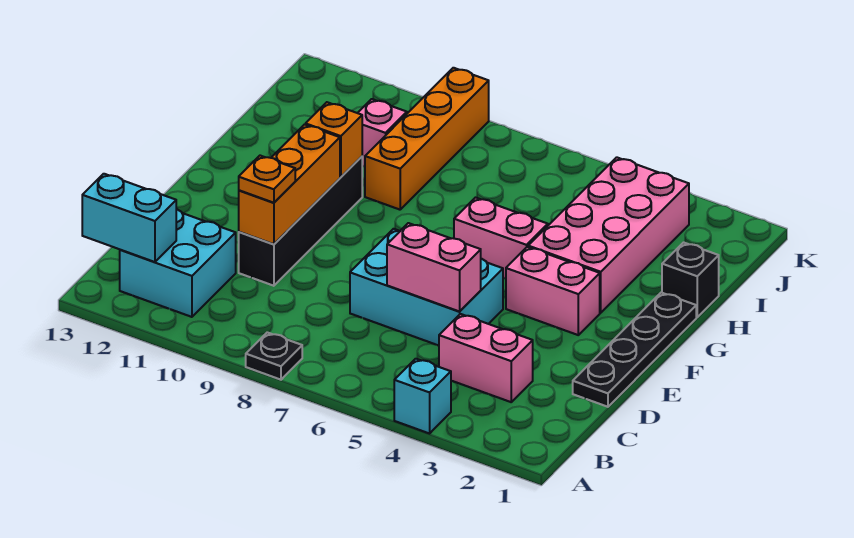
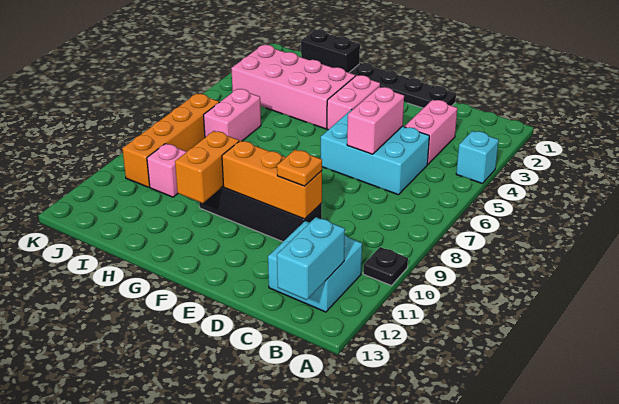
black plate A8 level 1 -> black plate A10 level 1
cyan brick D5:E7 level 1 -> cyan brick C5:E6 level 1
pink brick G5:G6 level 1 -> pink brick I6:I7 level 1
orange brick G10 level 2 -> orange brick G10:G11 level 2
black brick H1 level 1 -> black brick H1:I1 level 1
orange brick H9:K9 level 1 -> orange brick J7:J10 level 1

